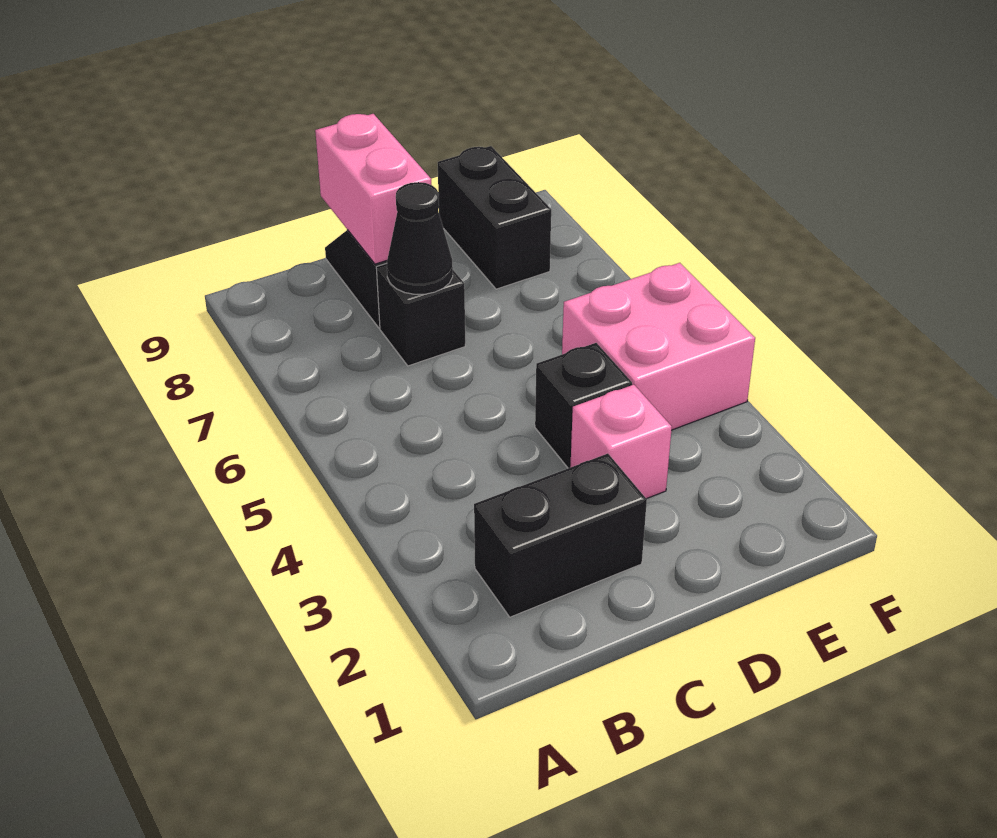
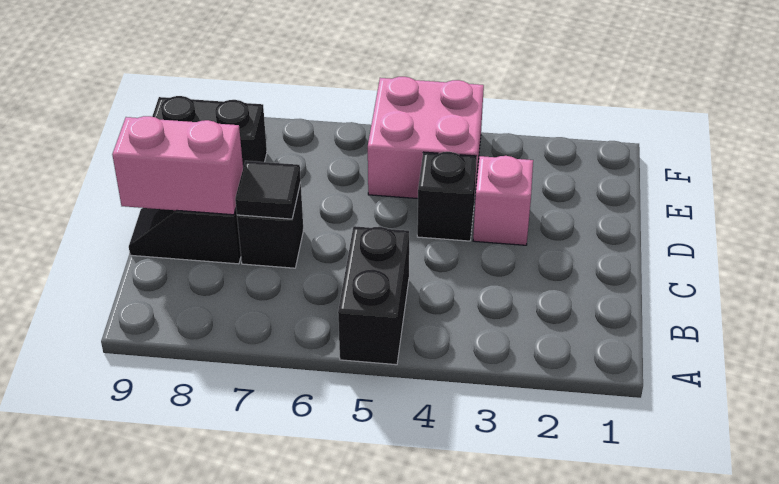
black brick B2:C2 level 1 -> black brick A5:B5 level 1
black cone C7 level 2 -> black tile C7 level 2

